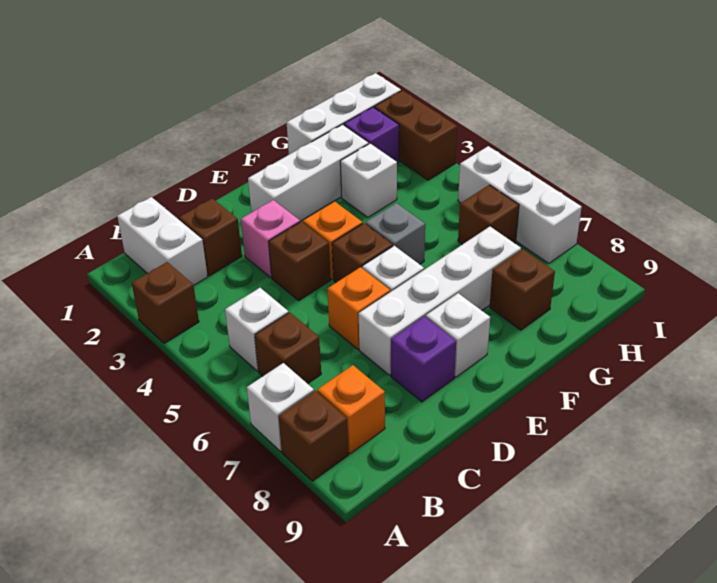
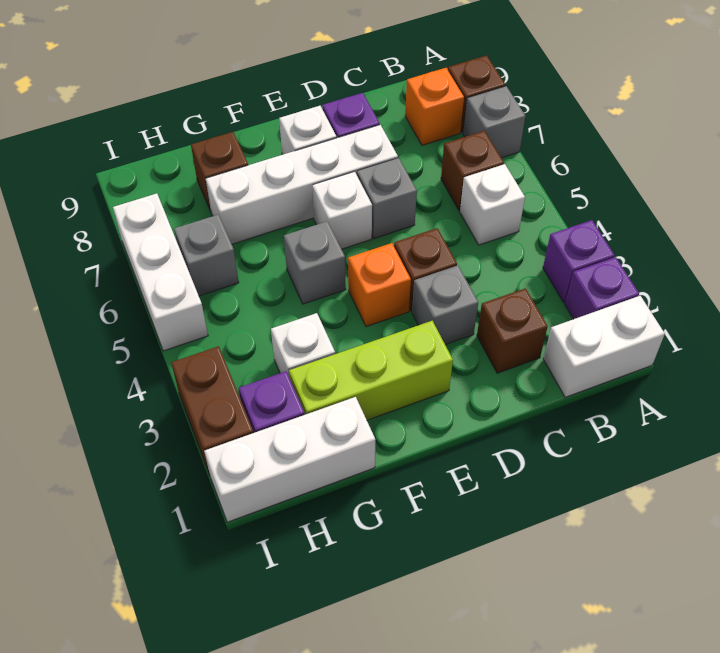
none -> purple brick A2 level 1
brown brick A3 level 1 -> purple brick A3 level 1
white brick A7 level 1 -> grey brick A7 level 1
white brick B1:B2 level 1 -> white brick A1:B1 level 1
pink brick D3 level 1 -> grey brick D3 level 1
orange brick D6 level 1 -> grey brick D6 level 1
white brick E2:G2 level 1 -> lime brick E2:G2 level 1
brown brick E5 level 1 -> none
brown brick H6 level 1 -> grey brick H6 level 1

